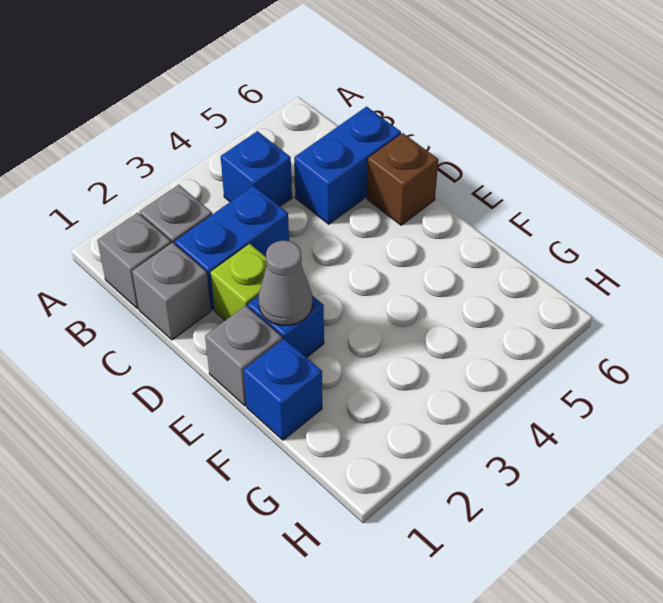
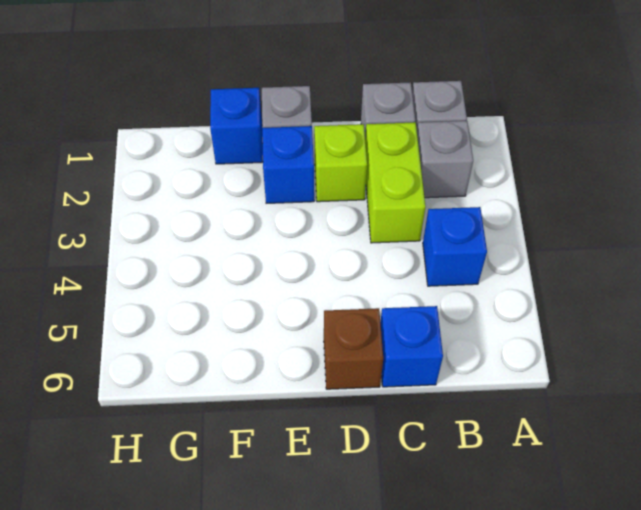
blue brick C2:C3 level 1 -> lime brick C2:C3 level 1
blue brick C5:C6 level 1 -> blue brick C6 level 1
grey cone E2 level 2 -> none

